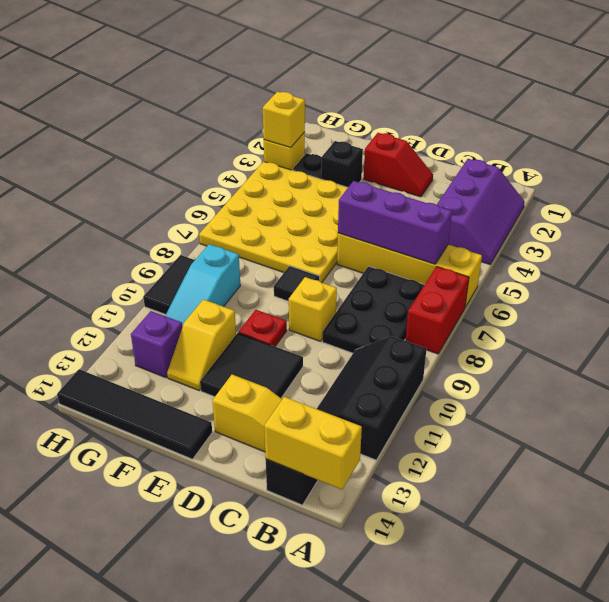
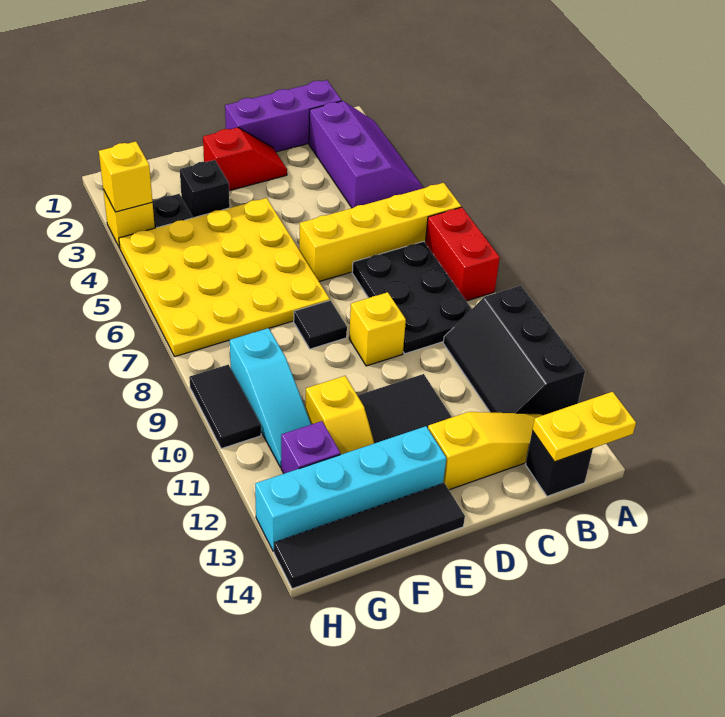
yellow brick A14:B14 level 2 -> yellow plate A14:B14 level 2
purple brick B6:D6 level 2 -> purple brick B1:D1 level 1
red plate E10 level 1 -> none
none -> cyan brick E13:H13 level 1

